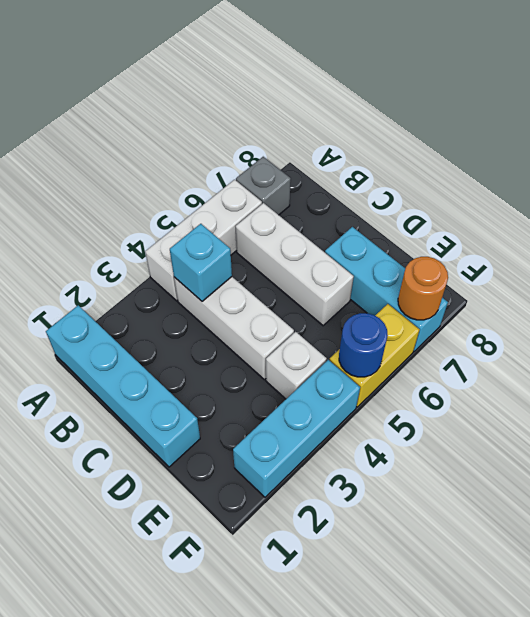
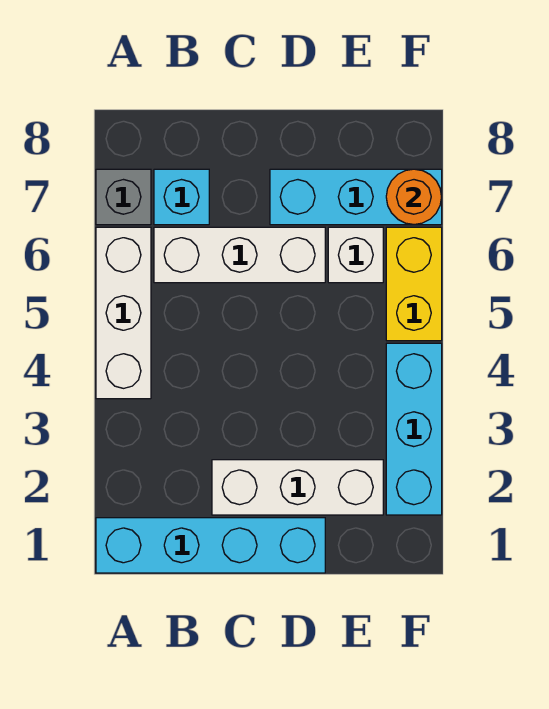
white brick B4:D4 level 1 -> white brick C2:E2 level 1
cyan brick B4 level 2 -> cyan brick B7 level 1
white brick E4 level 1 -> white brick E6 level 1
blue round brick F5 level 2 -> none

